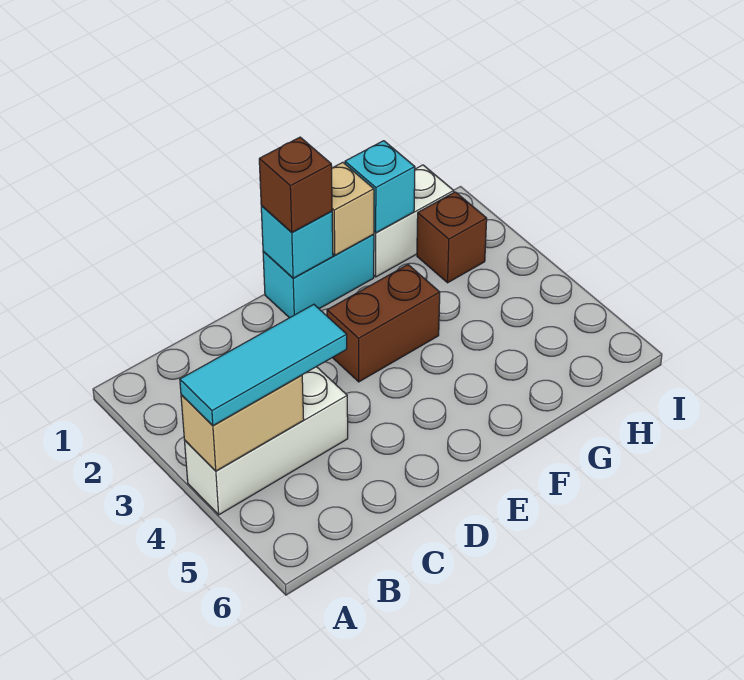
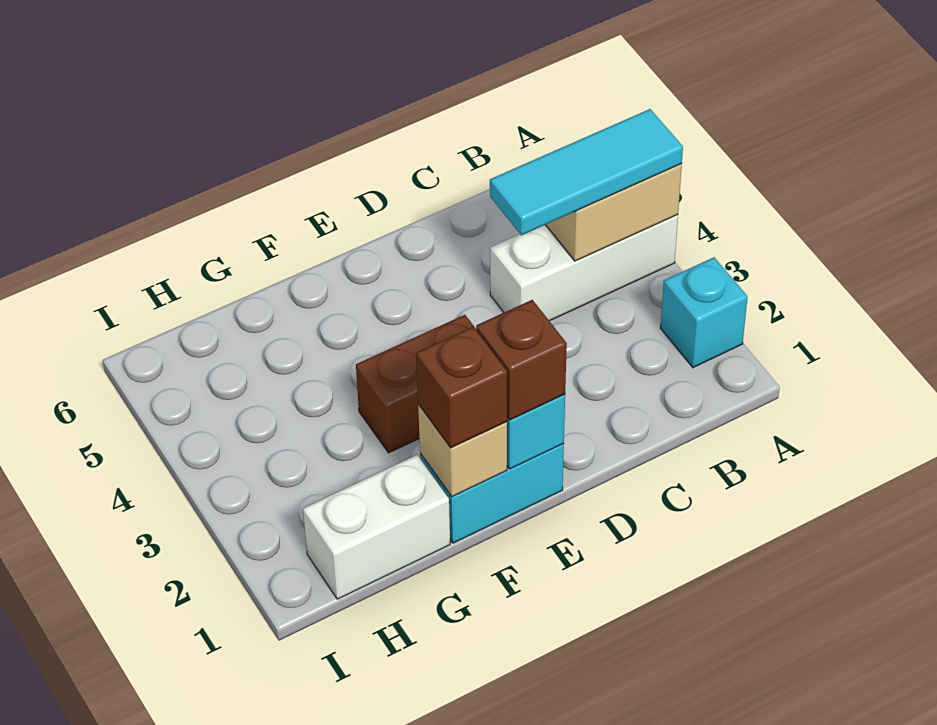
cyan brick G1 level 2 -> cyan brick A2 level 1
brown brick H2 level 1 -> brown brick F1 level 3

